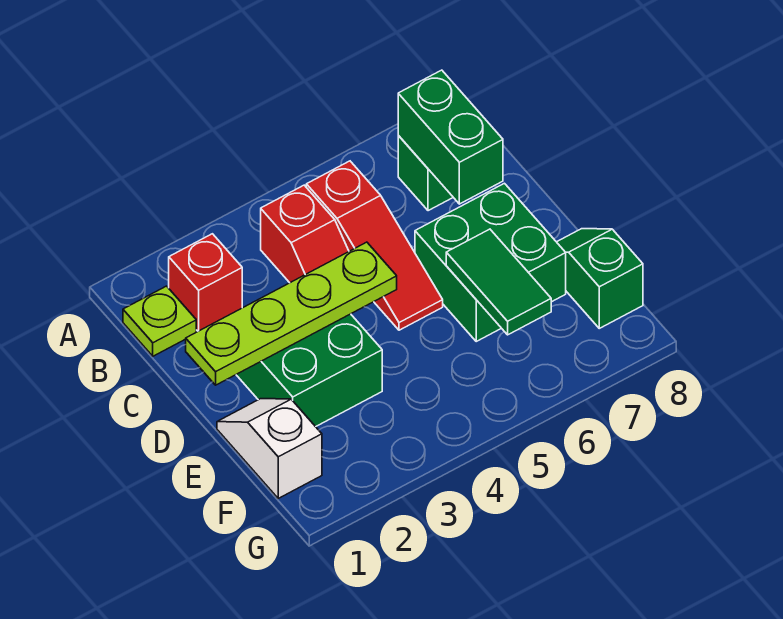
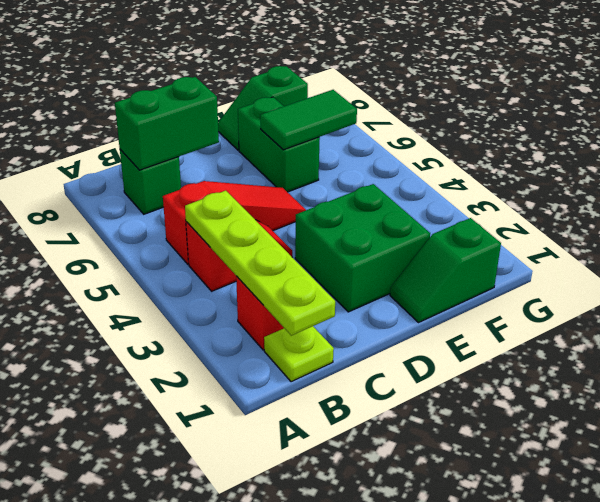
lime plate D1:D4 level 2 -> lime plate B1:B4 level 2
green brick D6:E7 level 1 -> green brick E6:E7 level 1
white slope E1:F1 level 1 top F -> green slope E1:F1 level 1 top F

